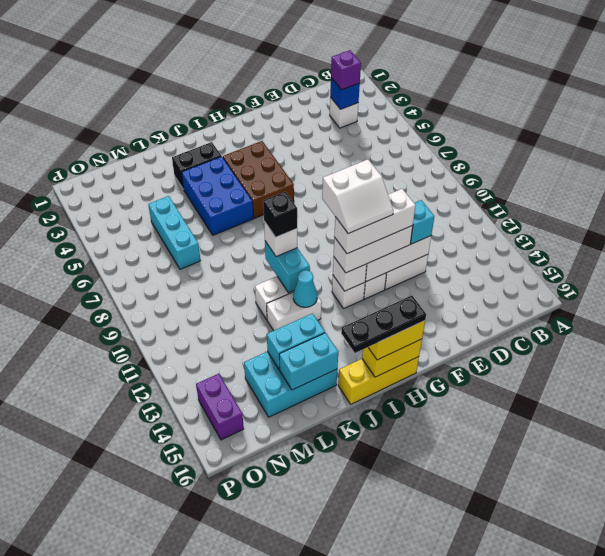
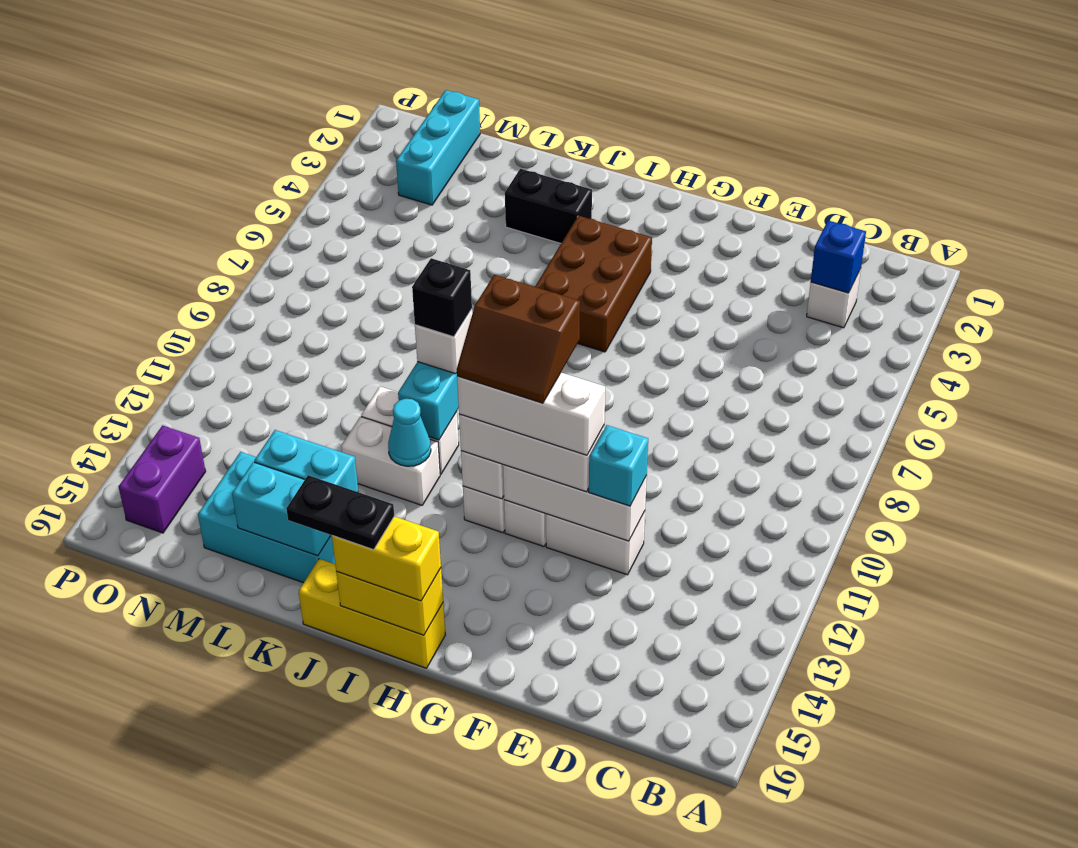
purple brick C3 level 3 -> none
white slope G11:H12 level 5 top 11 -> brown slope G11:H12 level 5 top 11
black plate H16:J16 level 4 -> black plate I16:J16 level 4
blue brick J4:K6 level 1 -> none
cyan brick M5:M7 level 1 -> cyan brick N1:N3 level 1

